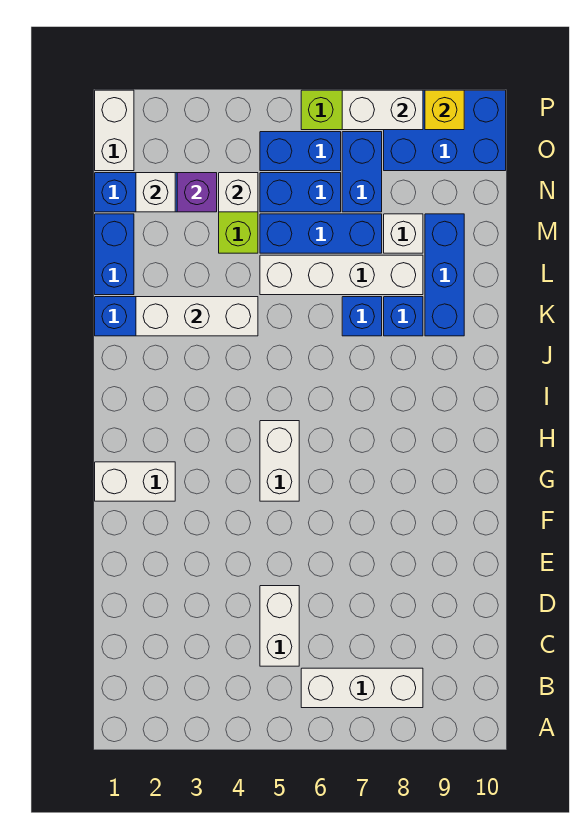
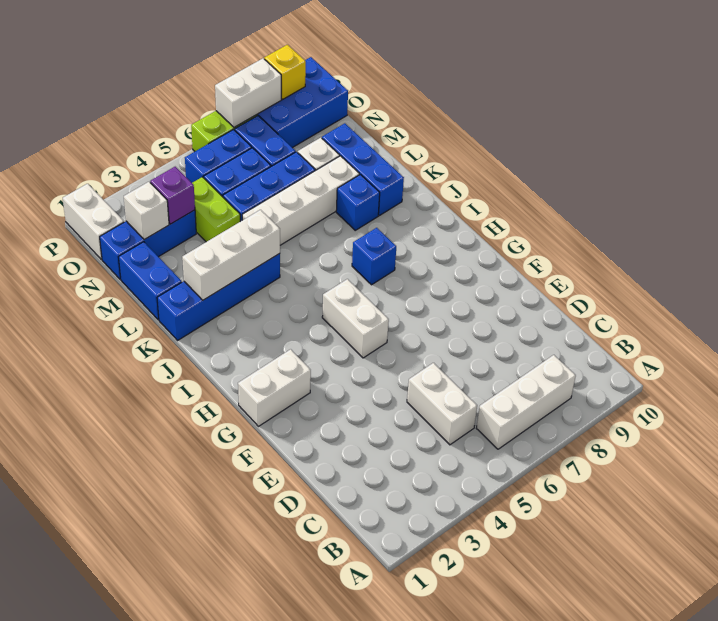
blue brick K7 level 1 -> blue brick I7 level 1
white brick N4 level 2 -> none

